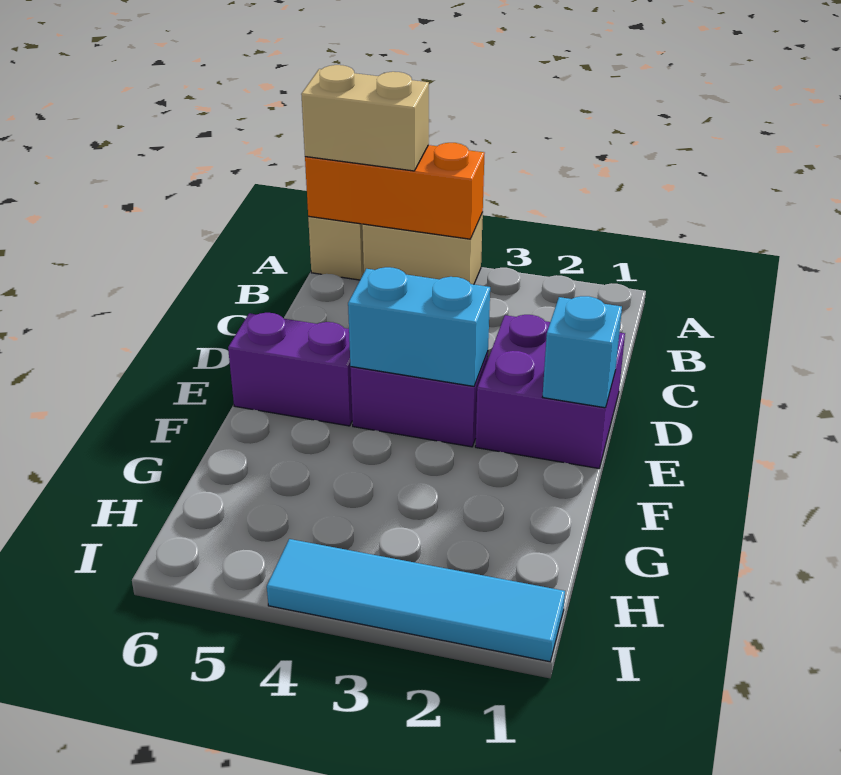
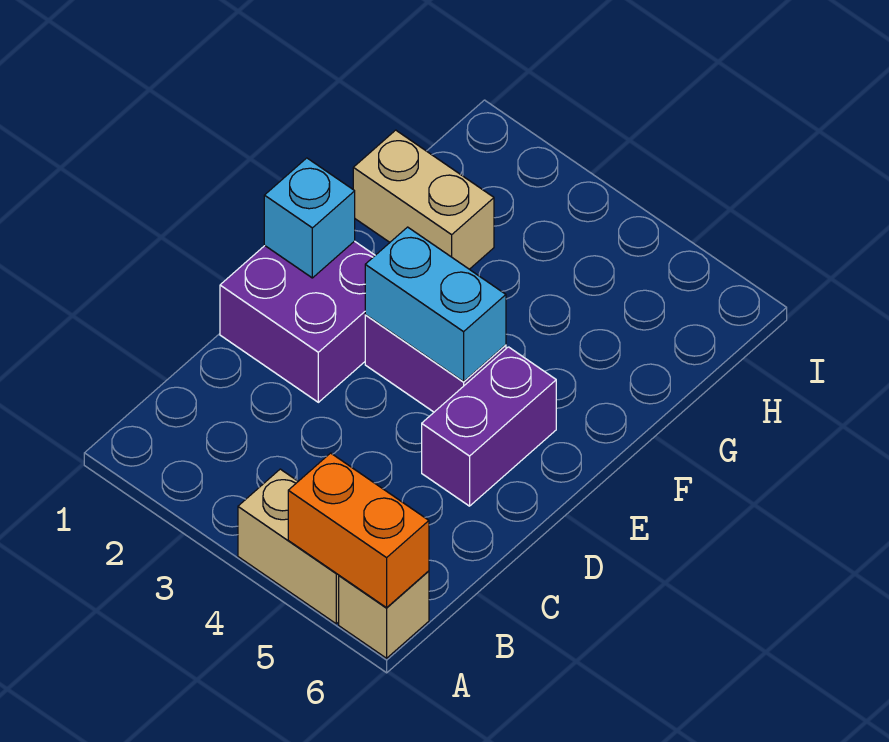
orange brick A4:A6 level 2 -> orange brick A5:A6 level 2
tan brick A5:A6 level 3 -> tan brick G1:G2 level 1
purple brick E5:E6 level 1 -> purple brick D5:E5 level 1
cyan tile I1:I4 level 1 -> none

